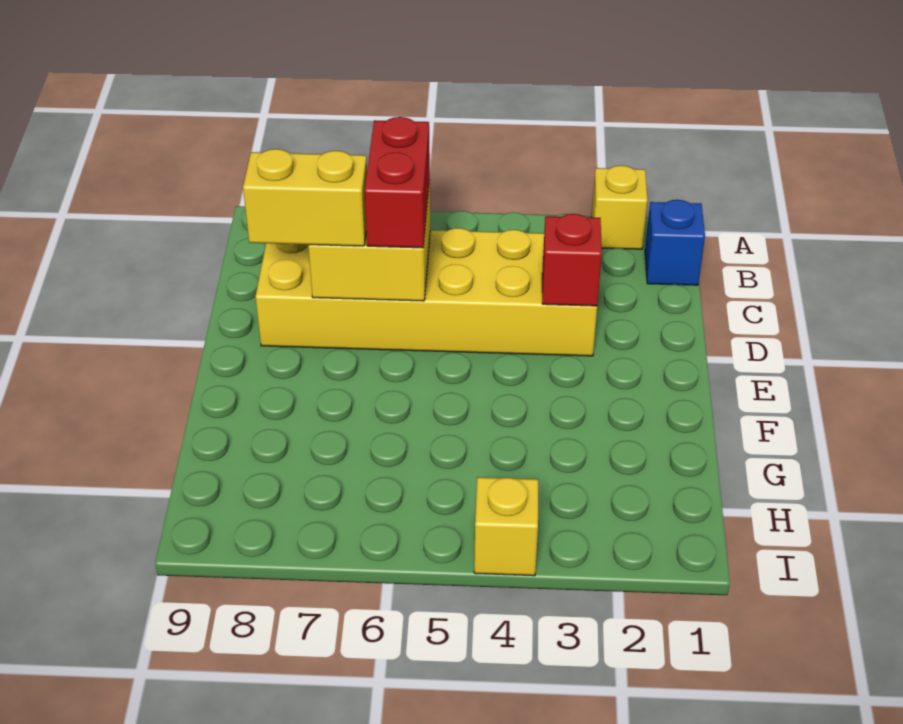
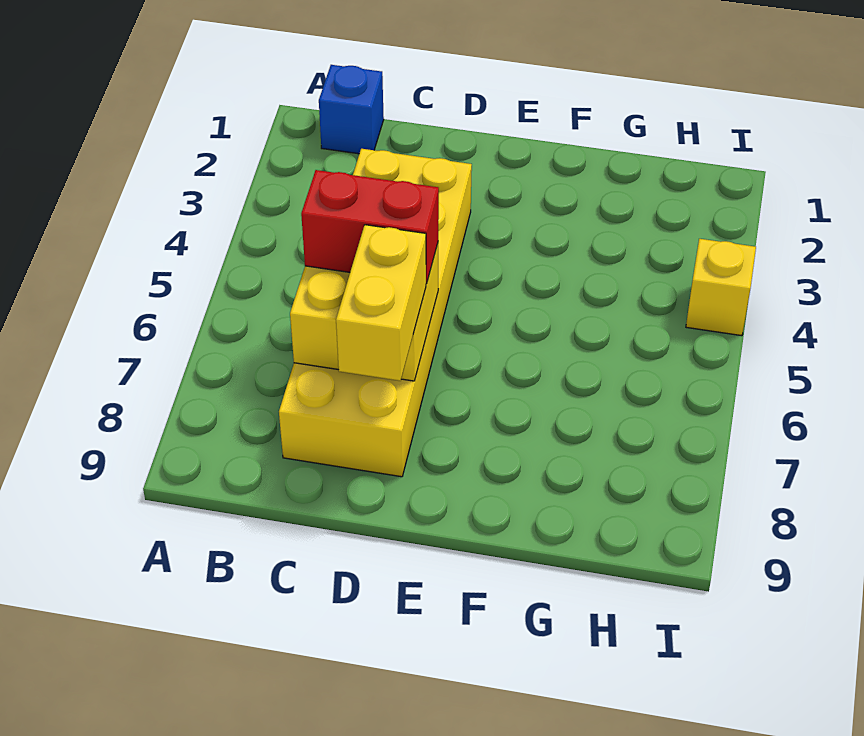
yellow brick A2 level 1 -> none
red brick D3 level 2 -> none

